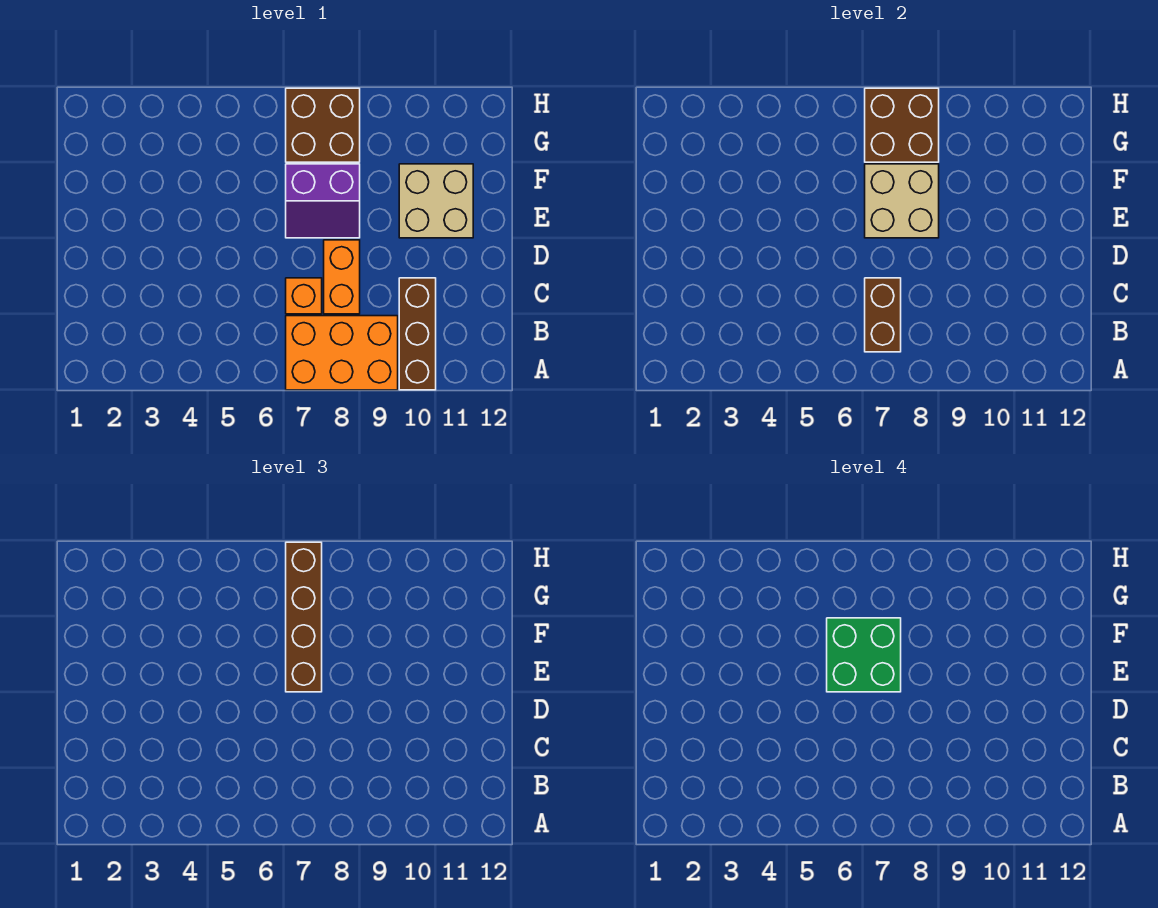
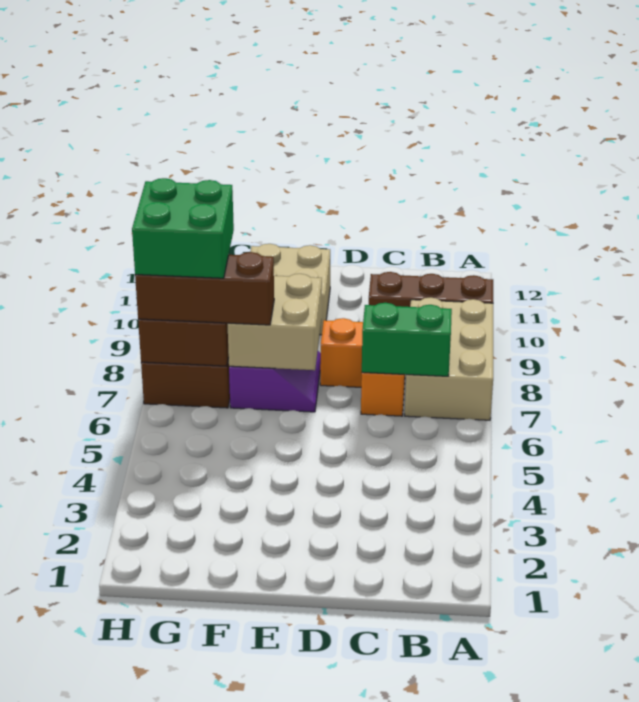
orange brick A7:B9 level 1 -> tan brick A7:B9 level 1
brown brick B7:C7 level 2 -> green brick B7:C7 level 2
green brick E6:F7 level 4 -> green brick G7:H8 level 4
brown brick E7:H7 level 3 -> brown brick F7:H7 level 3

